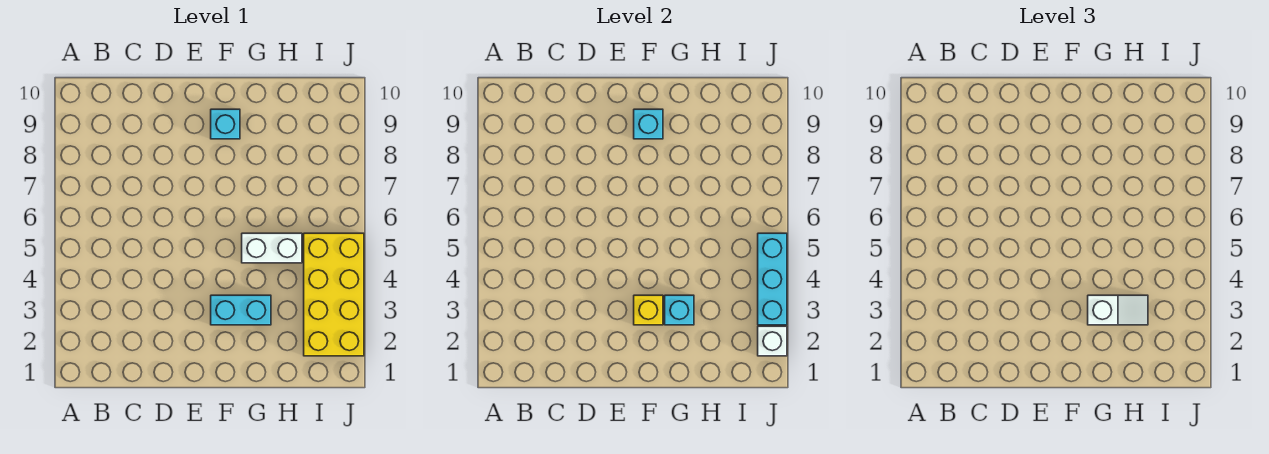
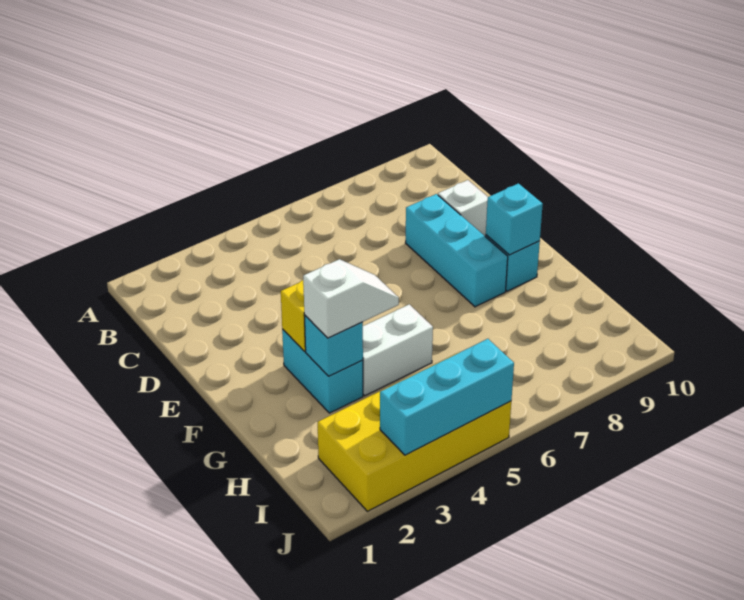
none -> cyan brick D8:F8 level 1
white slope G3:H3 level 3 top G -> white slope G3:G4 level 3 top 3
white brick G5:H5 level 1 -> white brick G4:G5 level 1
white brick J2 level 2 -> white brick D9 level 1

